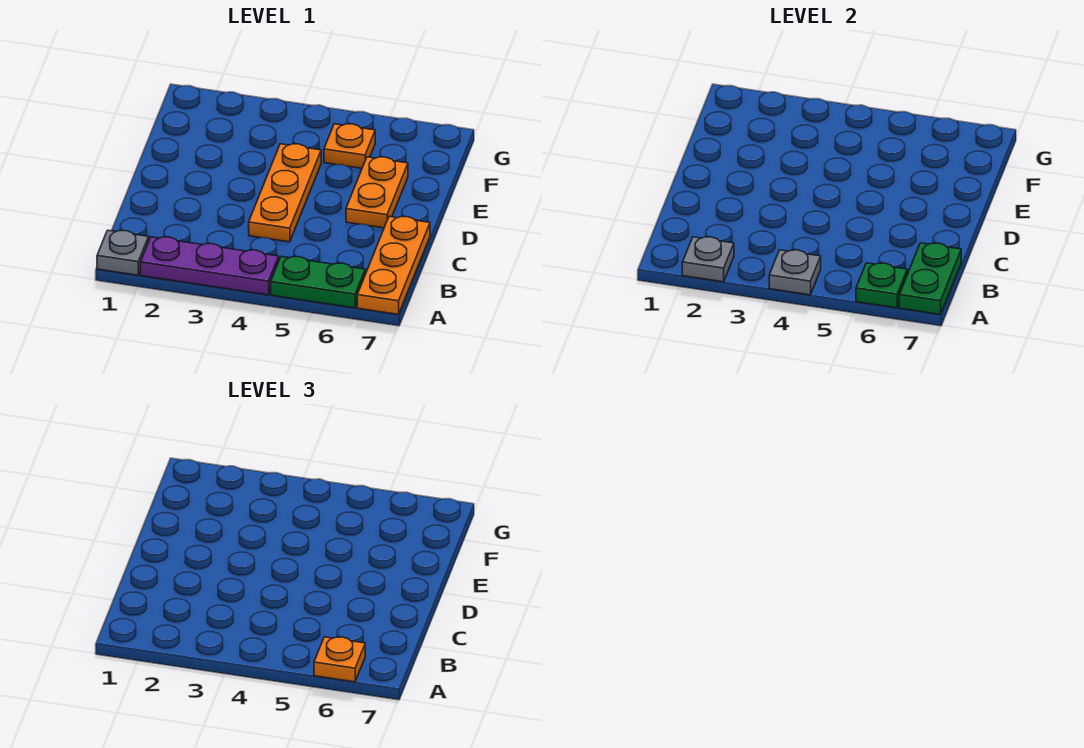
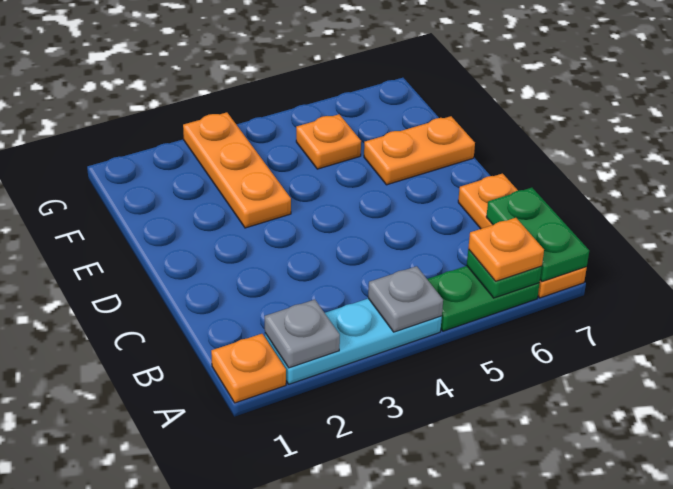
grey plate A1 level 1 -> orange plate A1 level 1
purple plate A2:A4 level 1 -> cyan plate A2:A4 level 1
orange plate C4:E4 level 1 -> orange plate E3:G3 level 1
orange plate D6:E6 level 1 -> orange plate E6:E7 level 1

